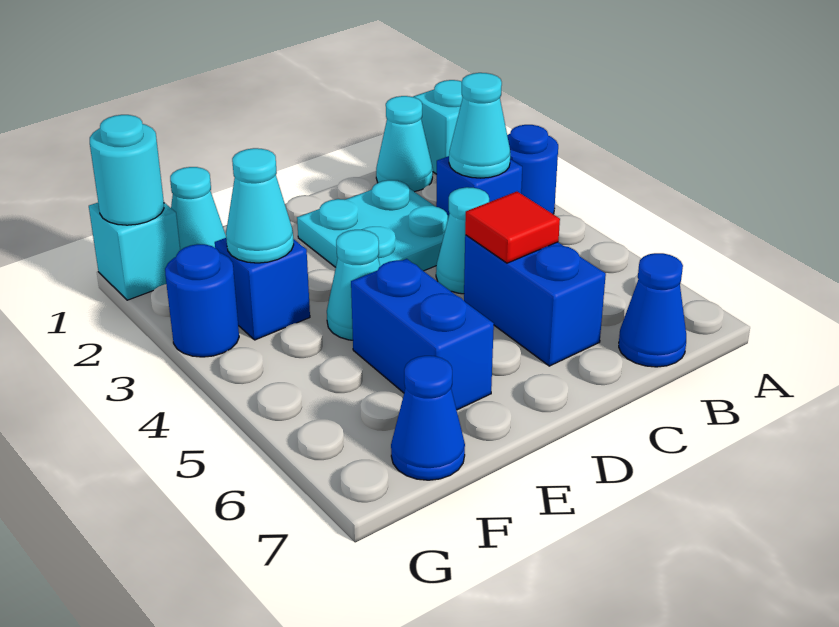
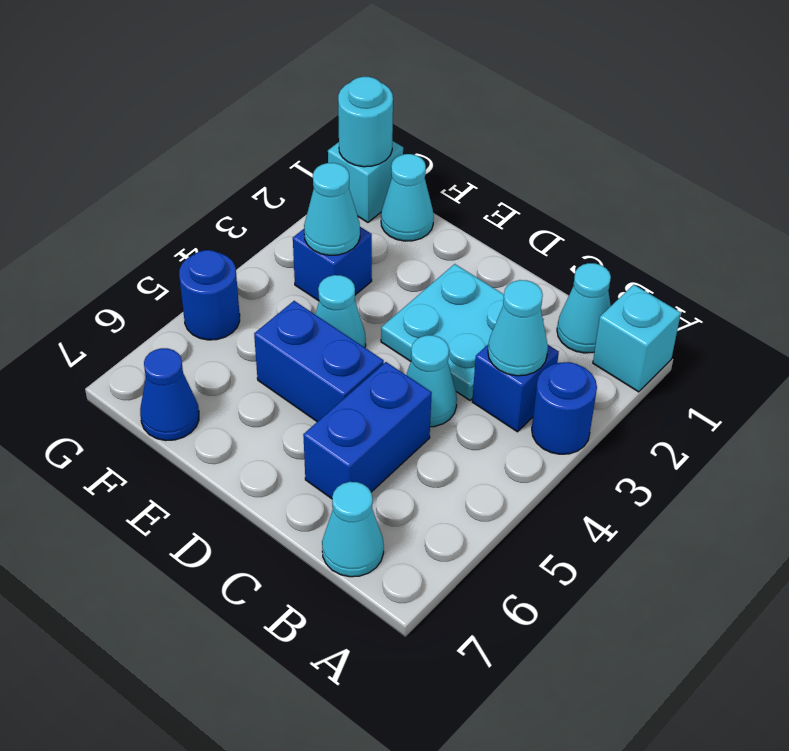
blue cone B7 level 1 -> cyan cone B7 level 1
red tile C5 level 2 -> none
blue brick E5:E6 level 1 -> blue brick D5:E5 level 1
blue round brick G3 level 1 -> blue round brick G5 level 1

